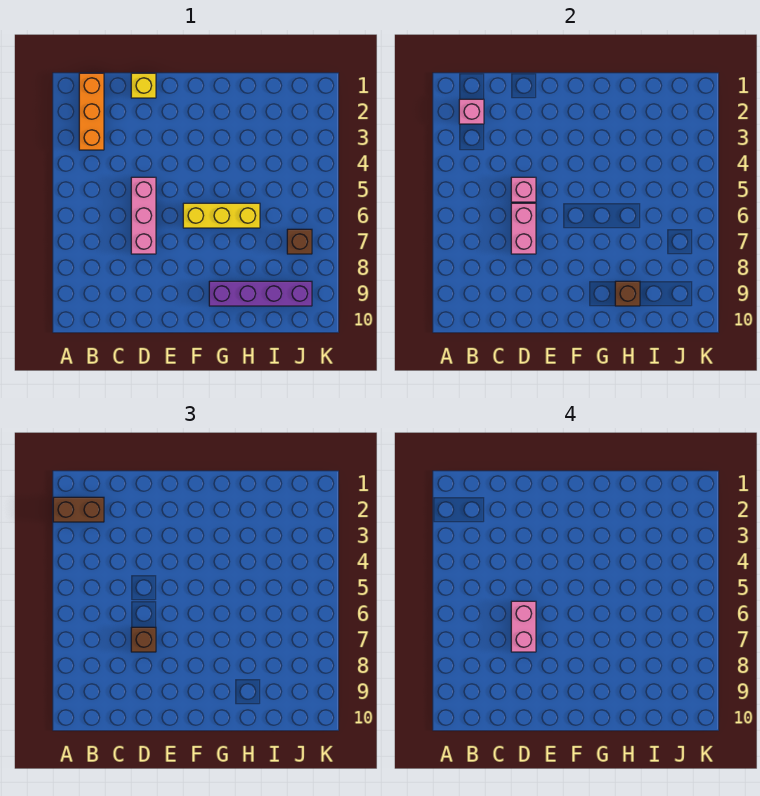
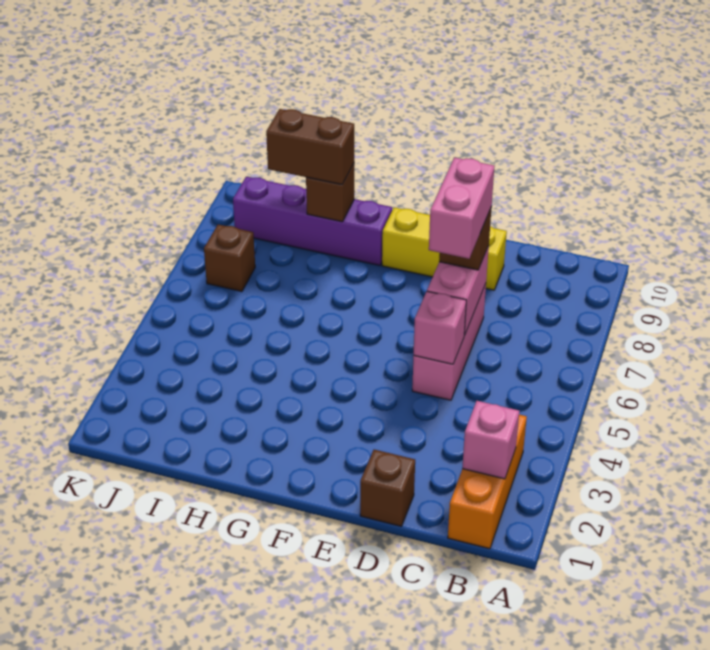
brown brick A2:B2 level 3 -> brown brick H9:I9 level 3
yellow brick D1 level 1 -> brown brick D1 level 1
yellow brick F6:H6 level 1 -> yellow brick D9:F9 level 1

